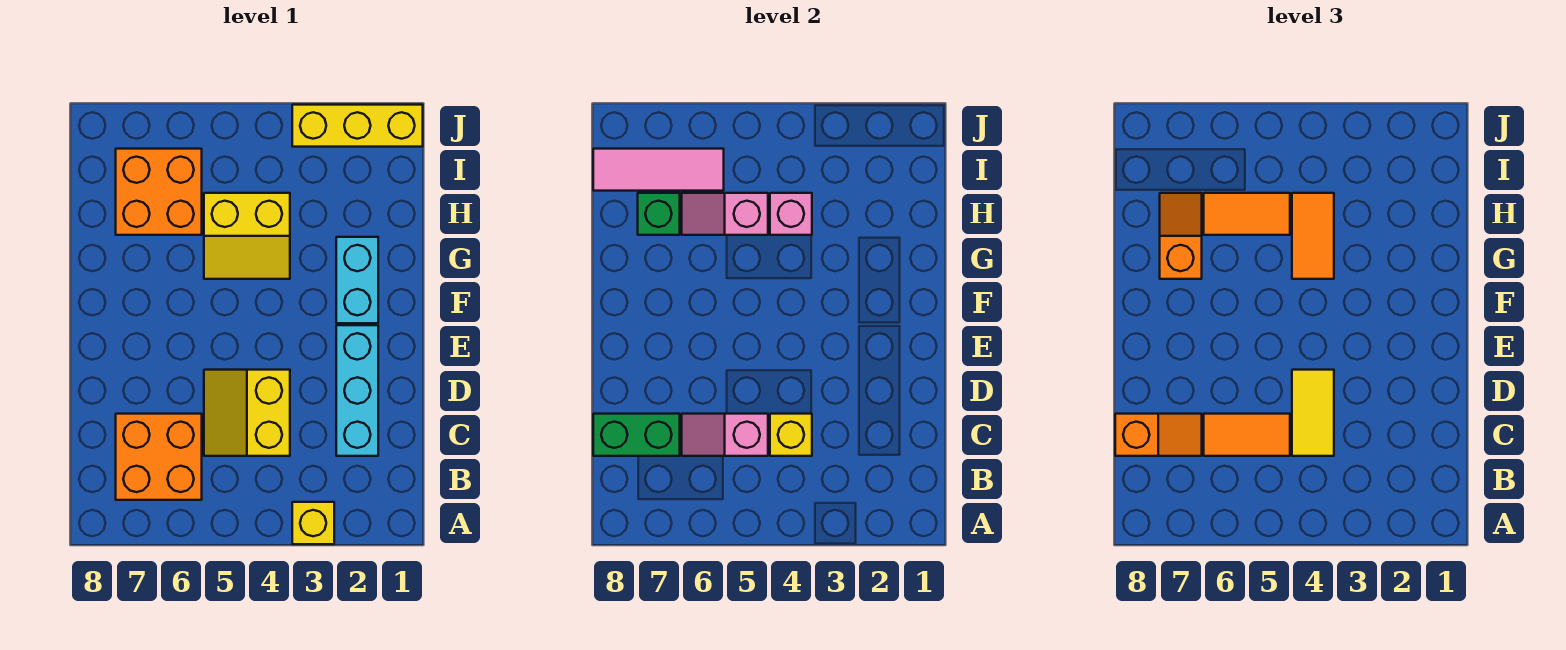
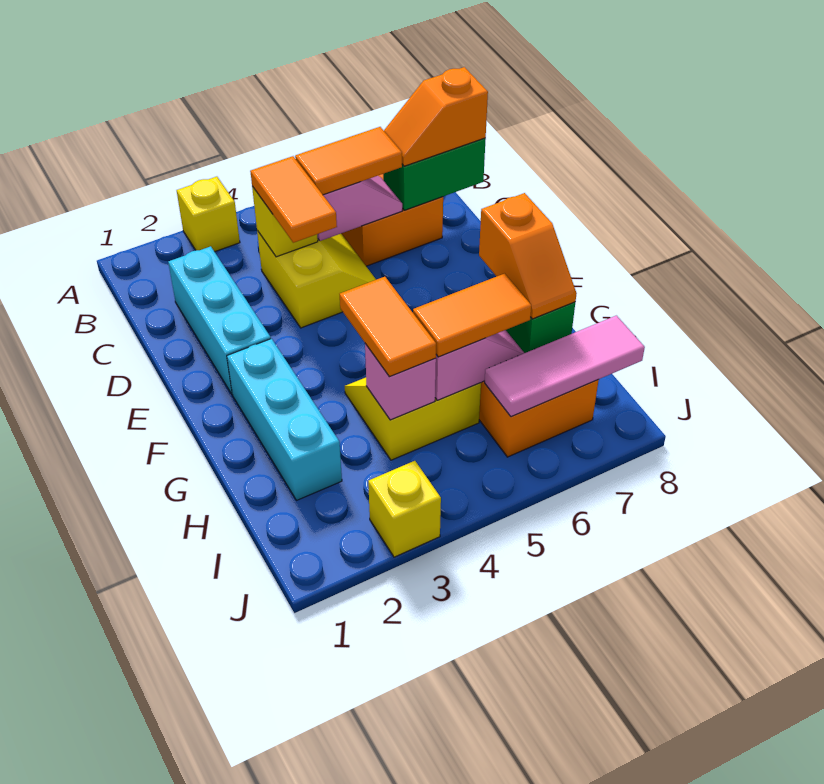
yellow tile C4:D4 level 3 -> orange tile C4:D4 level 3
cyan brick F2:G2 level 1 -> cyan brick F2:H2 level 1
yellow brick J1:J3 level 1 -> yellow brick J3 level 1

